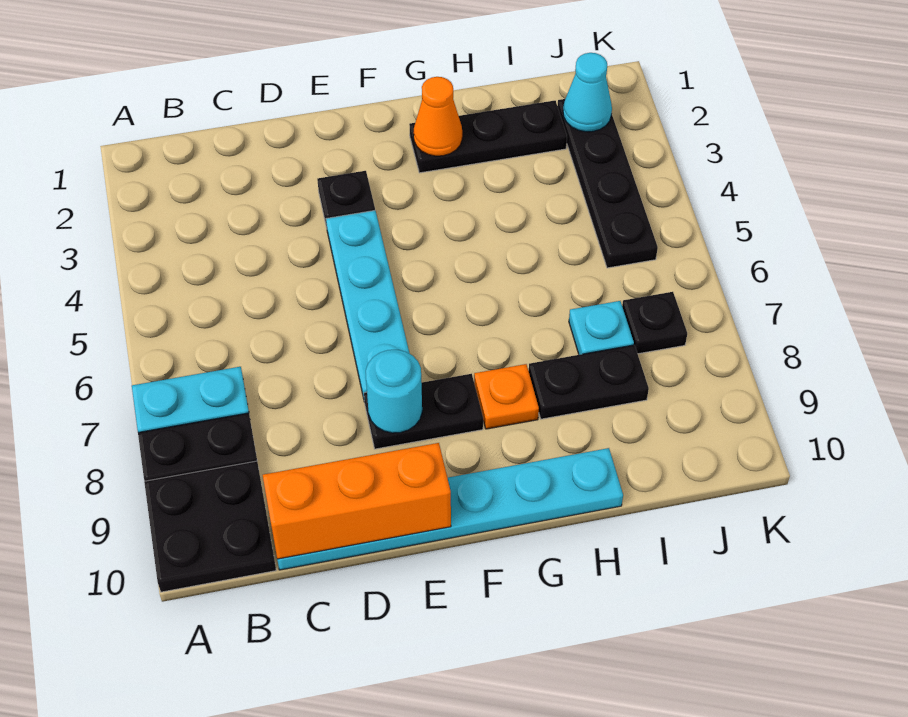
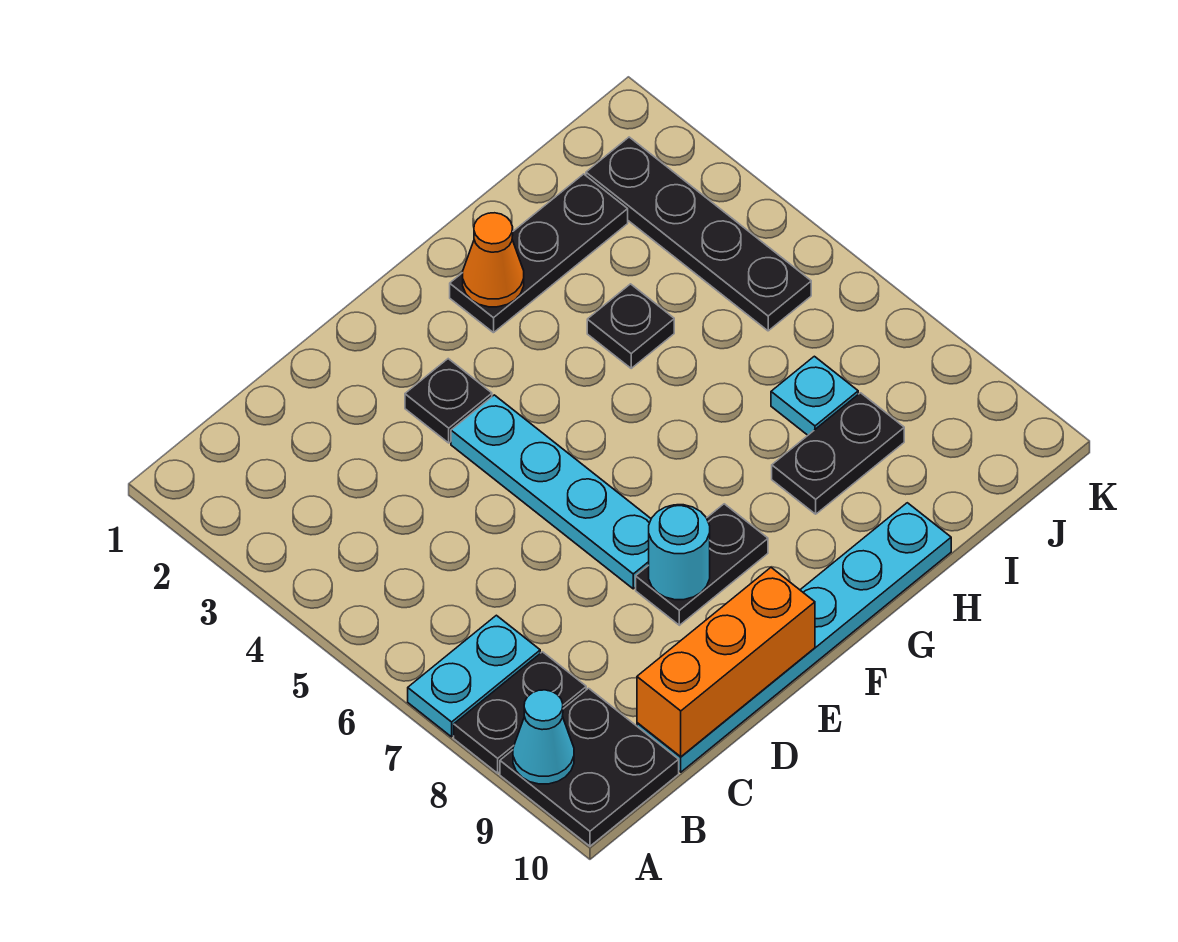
orange plate G8 level 1 -> none
cyan cone J2 level 2 -> cyan cone A9 level 2
black plate J7 level 1 -> black plate H4 level 1

